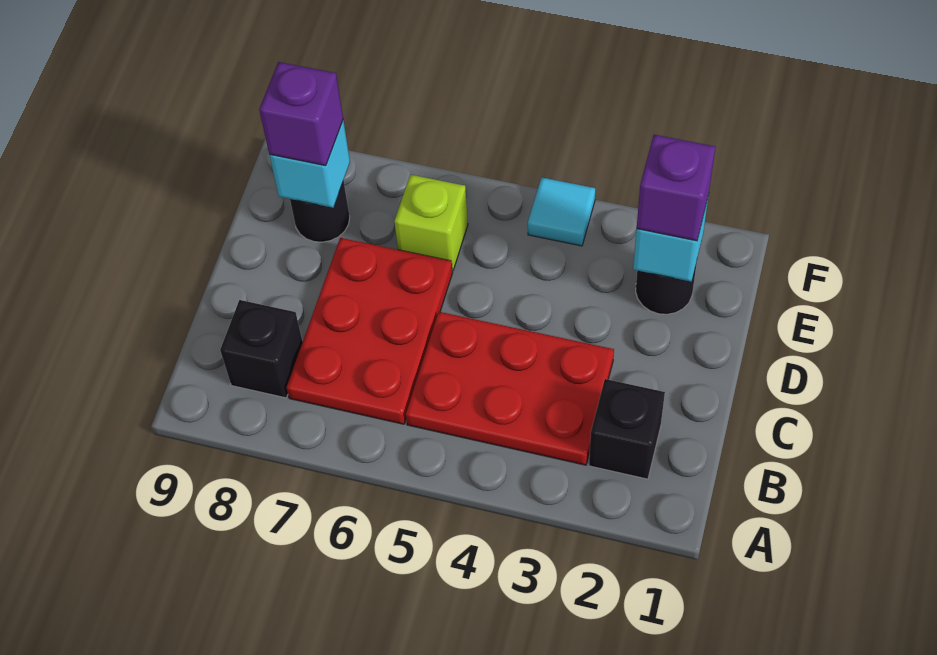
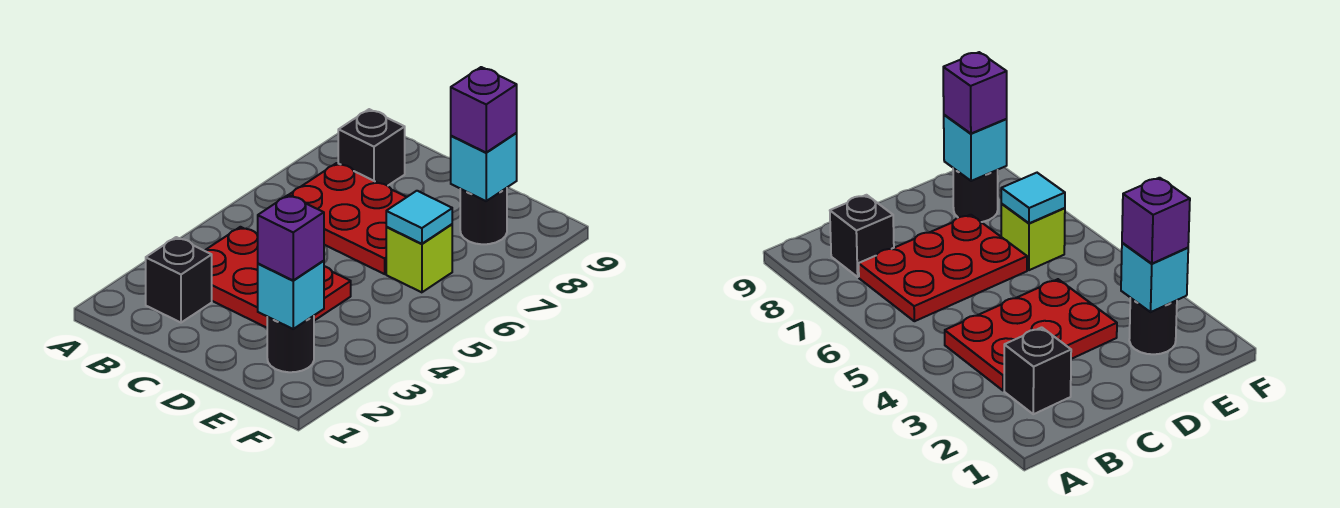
red plate B3:C5 level 1 -> red plate B3:D4 level 1
cyan tile F4 level 1 -> cyan tile E6 level 2

